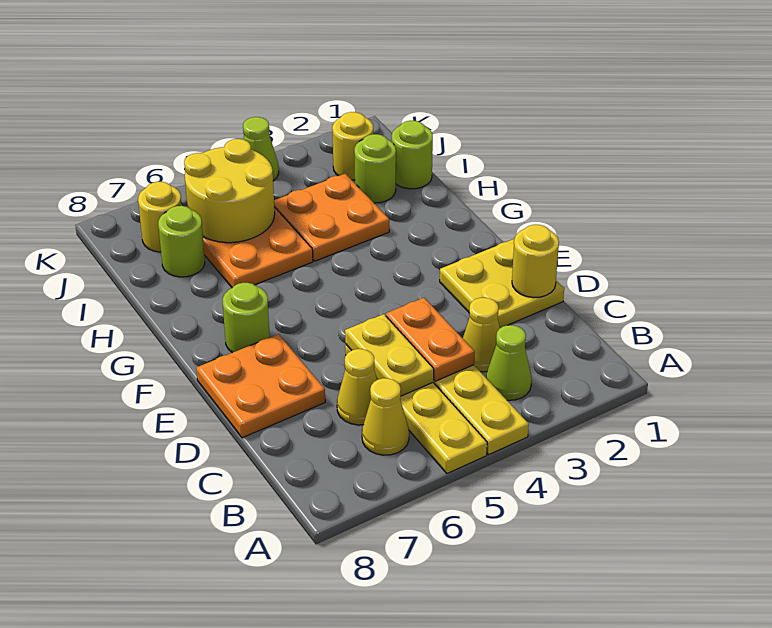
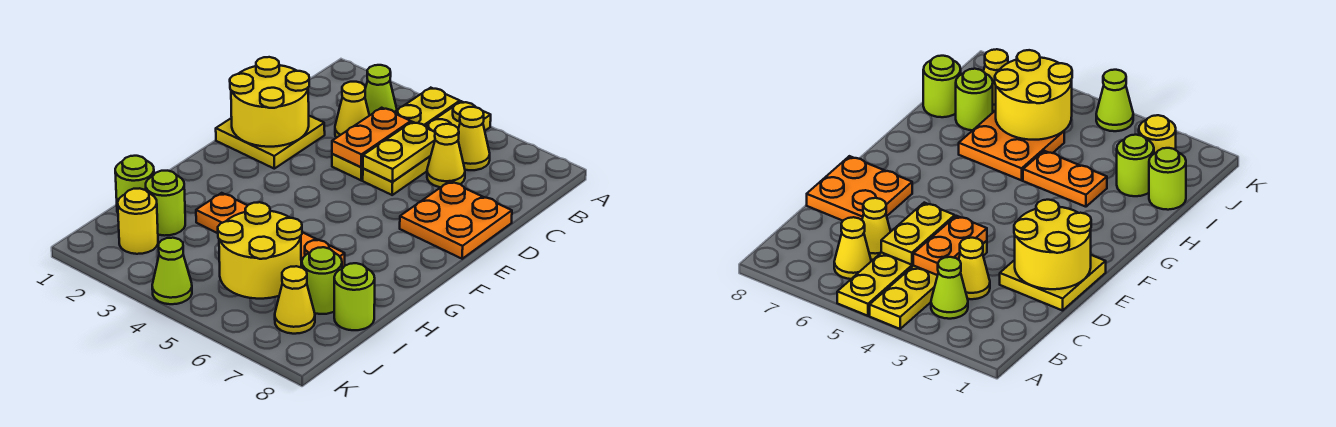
yellow round brick D1 level 2 -> yellow round brick D1:E2 level 2
lime round brick F7 level 1 -> lime round brick I8 level 1
orange plate H3:I4 level 1 -> orange plate H3:H4 level 1
yellow round brick J7 level 1 -> yellow cone J7 level 1

